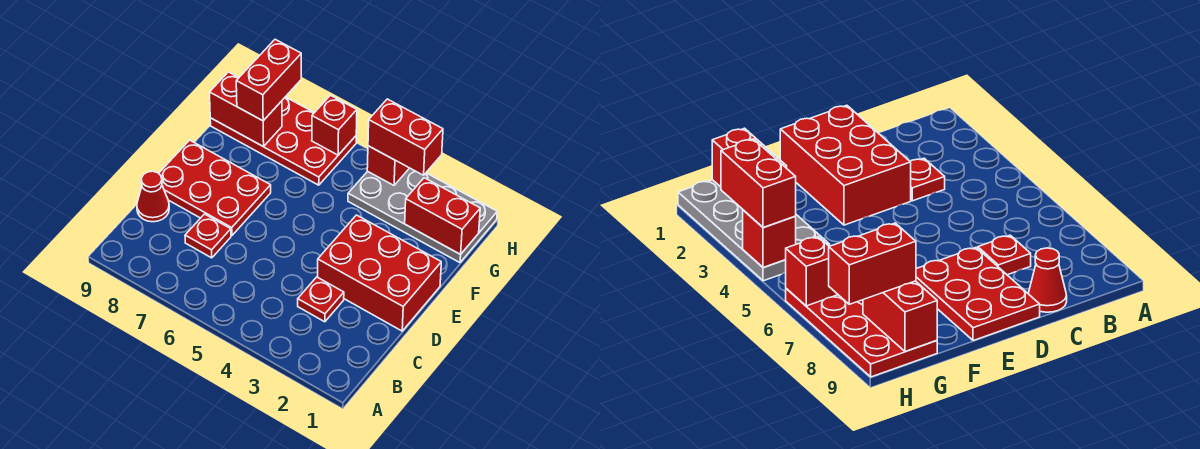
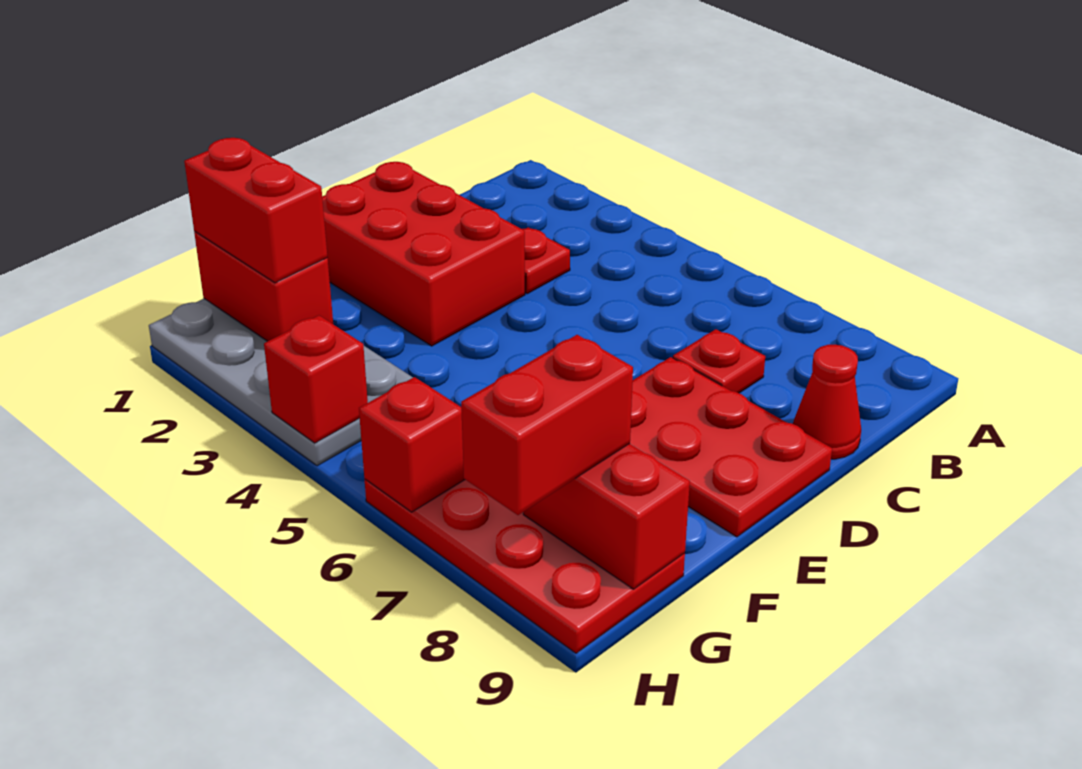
red brick H3:H4 level 3 -> red brick G1:G2 level 3

